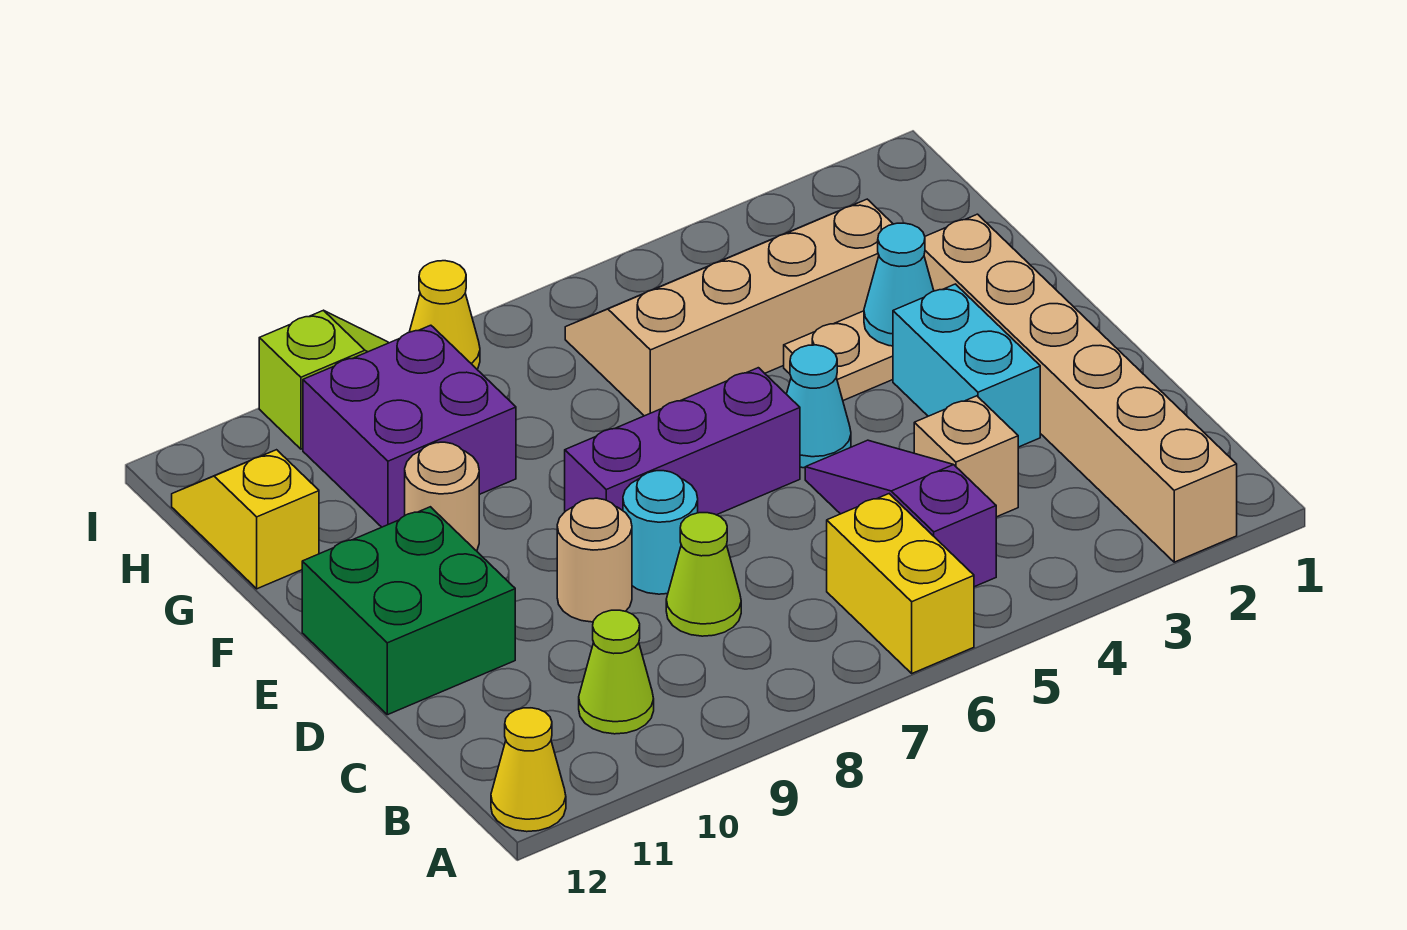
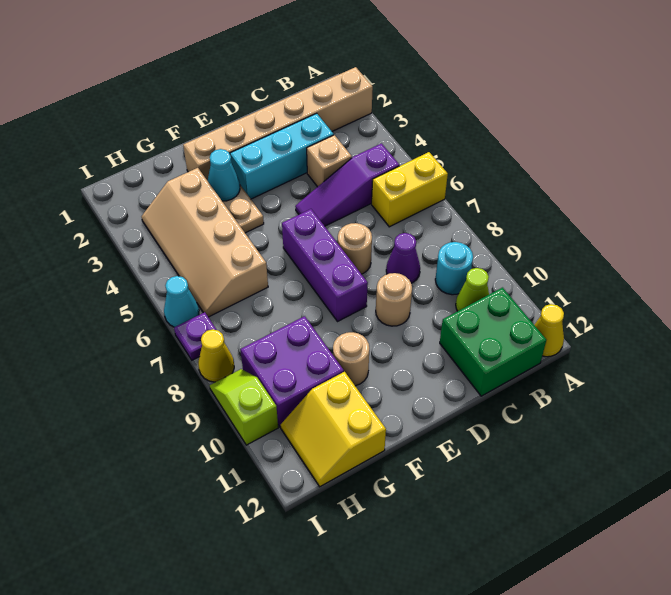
lime cone C8 level 1 -> purple cone C8 level 1
cyan brick D3:E3 level 1 -> cyan brick C3:E3 level 1
none -> tan round brick D7 level 1
cyan round brick D8 level 1 -> cyan round brick B9 level 1
green brick D11:E12 level 1 -> green brick B11:C12 level 1
cyan cone E5 level 1 -> cyan cone I6 level 1
yellow slope G12:H12 level 1 top G -> yellow slope G11:H12 level 1 top G
none -> purple plate I7 level 1

